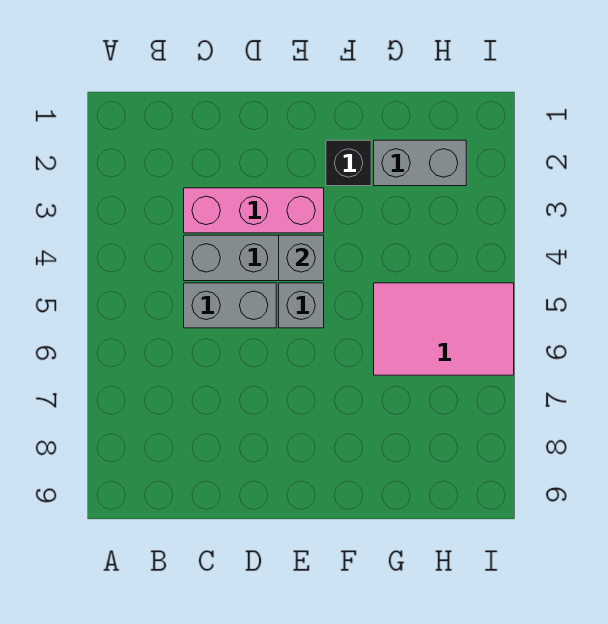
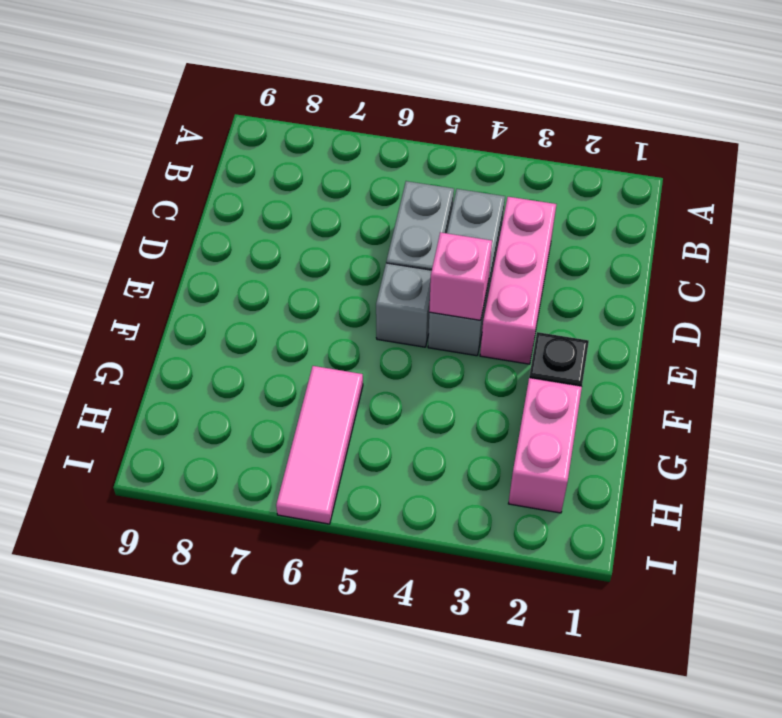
grey brick E4 level 2 -> pink brick E4 level 2
grey brick G2:H2 level 1 -> pink brick G2:H2 level 1
pink tile G5:I6 level 1 -> pink tile G6:I6 level 1

